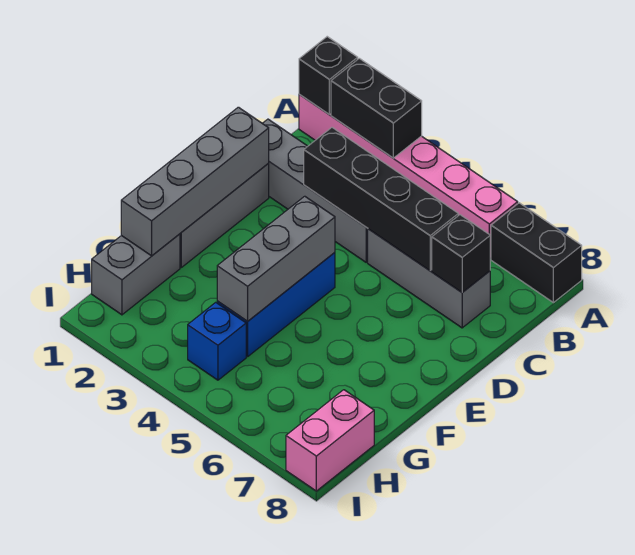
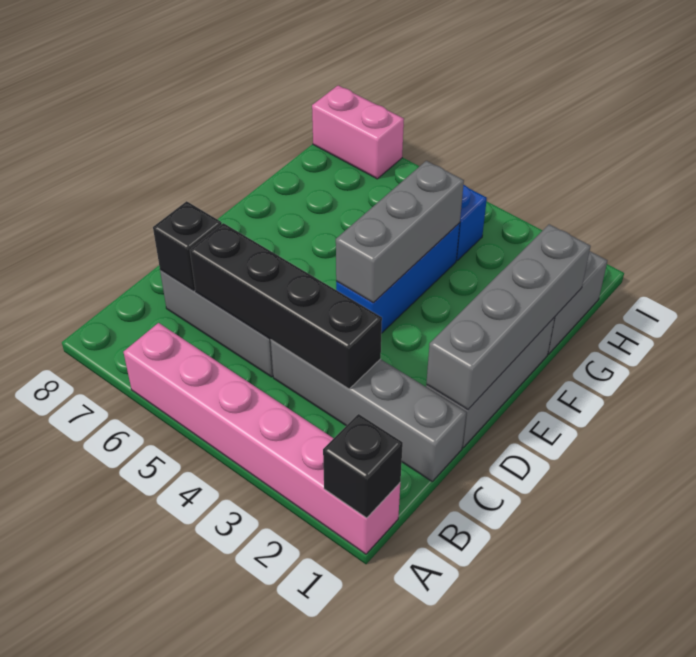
black brick A2:A3 level 2 -> none
black brick A7:A8 level 1 -> none
pink brick H8:I8 level 1 -> pink brick I7:I8 level 1

